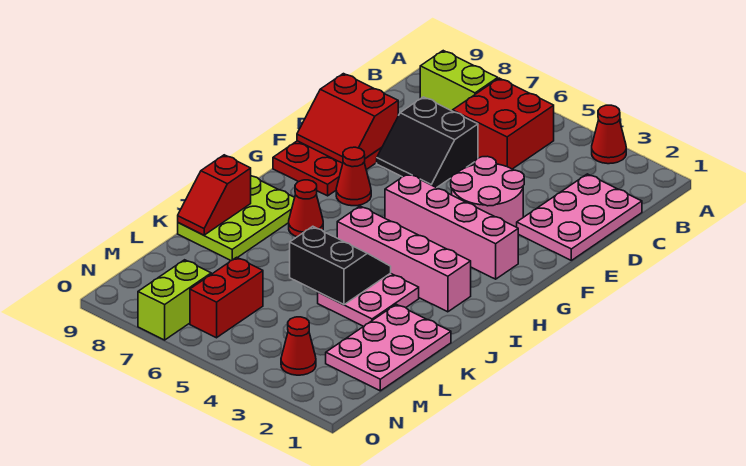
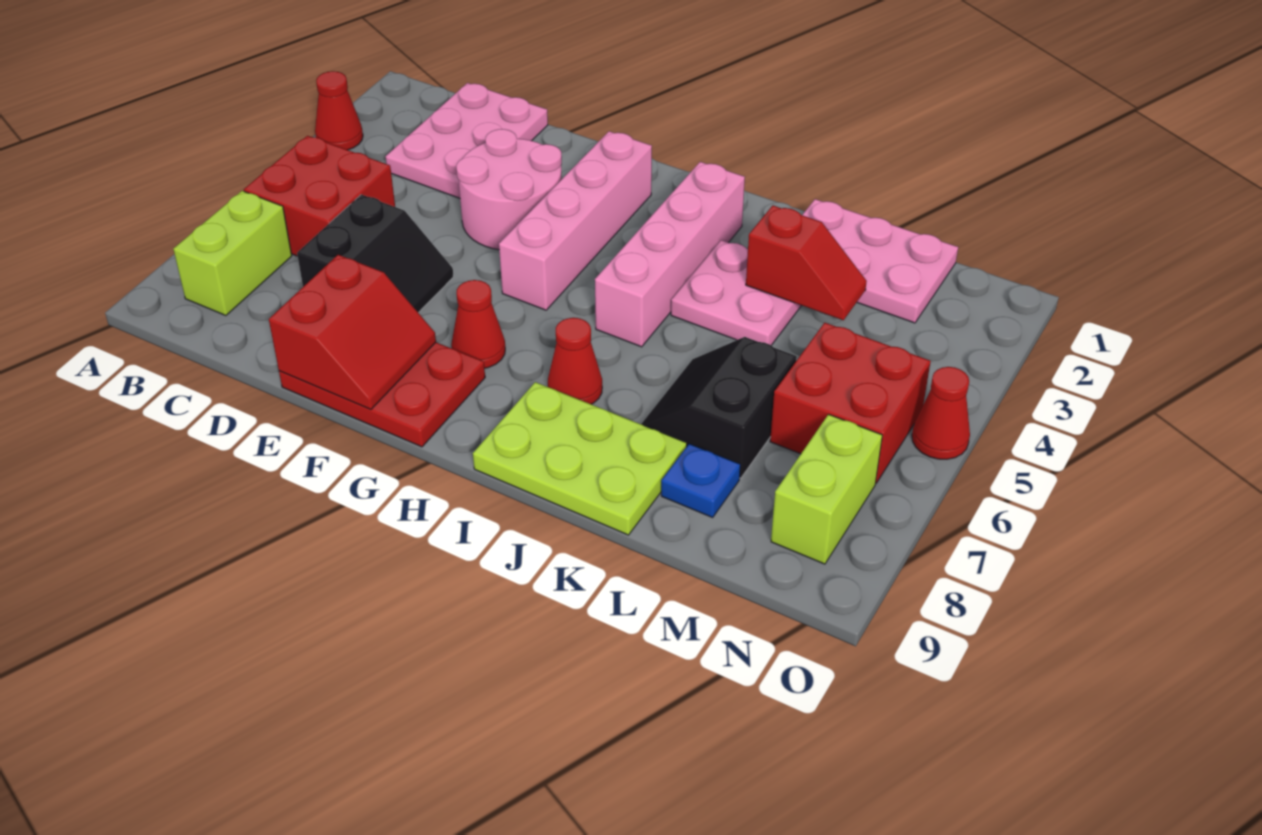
pink plate C1:E2 level 1 -> pink plate C1:D3 level 1
black slope J4:K5 level 2 top K -> black slope K6:L7 level 1 top L
red slope J9:K9 level 2 top J -> red slope K3:L3 level 2 top K
none -> blue plate L8 level 1
red brick M6:N6 level 1 -> red brick M5:N6 level 1
red cone N3 level 1 -> red cone O5 level 1
lime brick N7:O7 level 1 -> lime brick N7:N8 level 1

